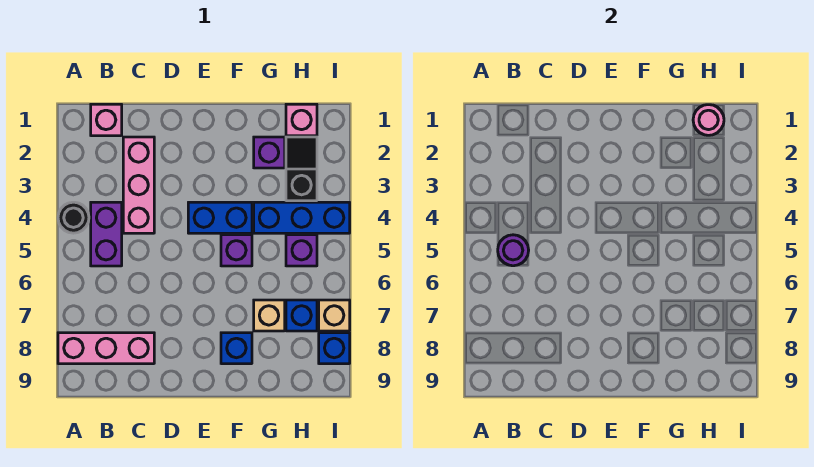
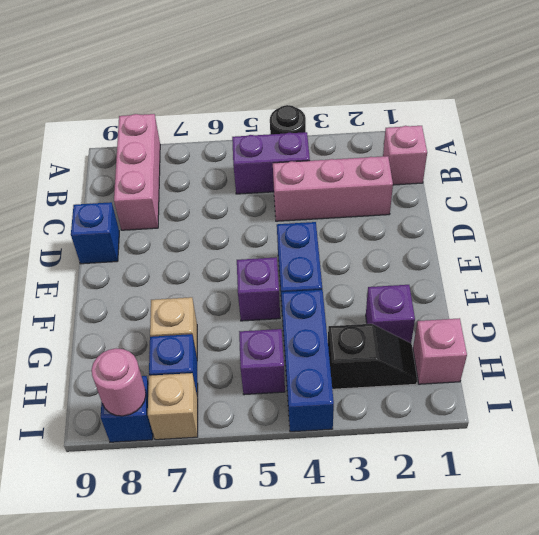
purple round brick B5 level 2 -> none
blue brick F8 level 1 -> blue brick D9 level 1
pink round brick H1 level 2 -> pink round brick I8 level 2

